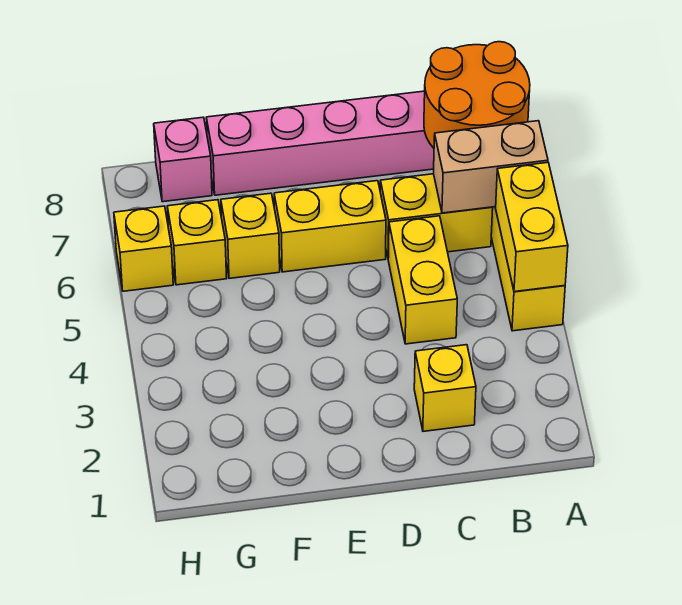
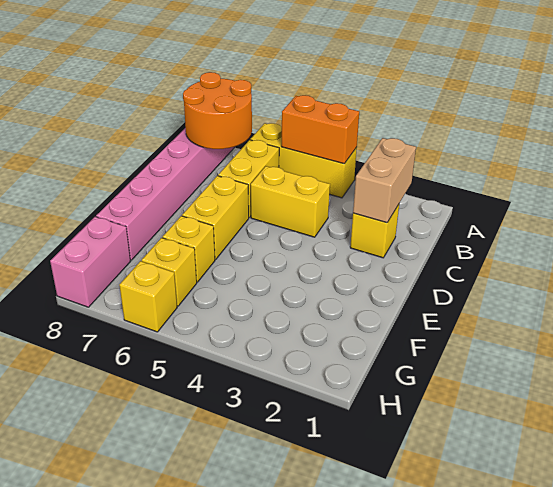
yellow brick A4:A5 level 2 -> orange brick A4:A5 level 2
tan brick A6:B6 level 2 -> tan brick B2:C2 level 2
pink brick G8 level 1 -> pink brick G8:H8 level 1

